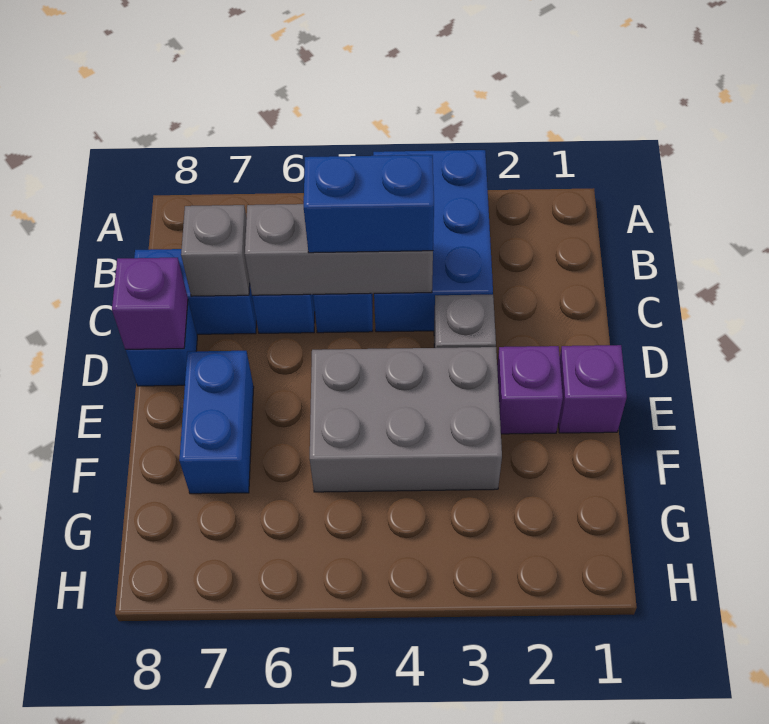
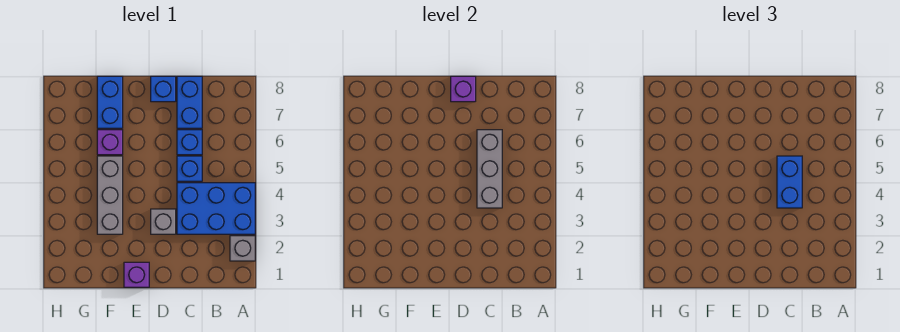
grey brick C7 level 2 -> grey brick A2 level 1
purple brick E2 level 1 -> purple brick F6 level 1
grey brick E3:F5 level 1 -> grey brick F3:F5 level 1
blue brick E7:F7 level 1 -> blue brick F7:F8 level 1

